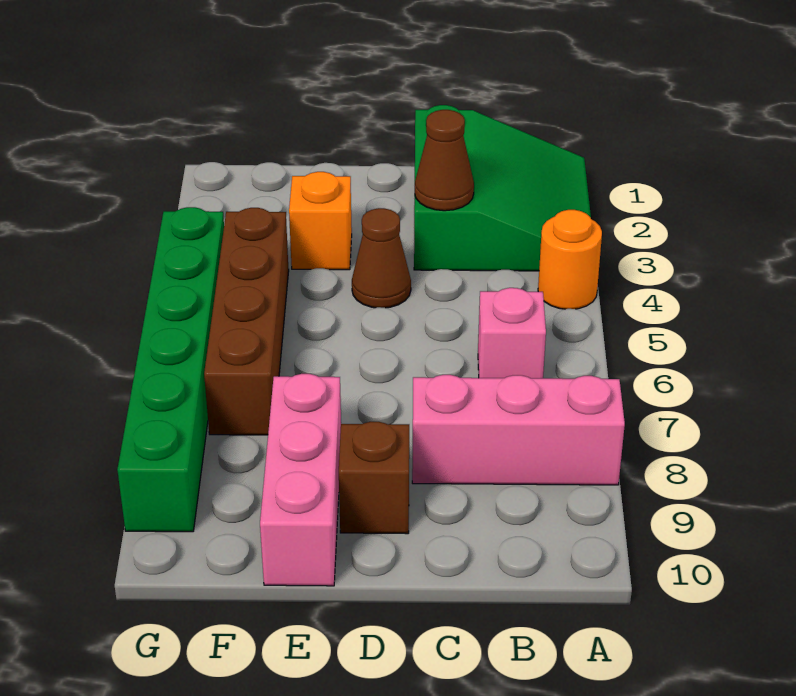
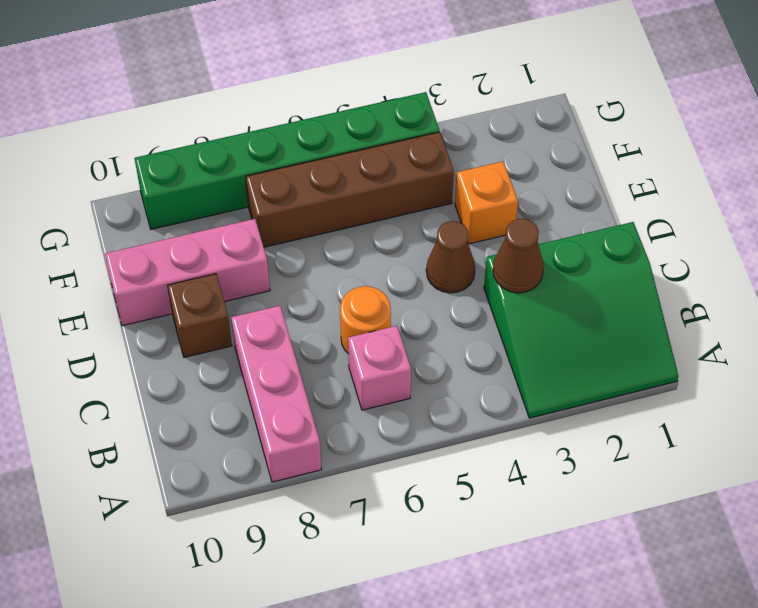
orange round brick A4 level 1 -> orange round brick C6 level 1

